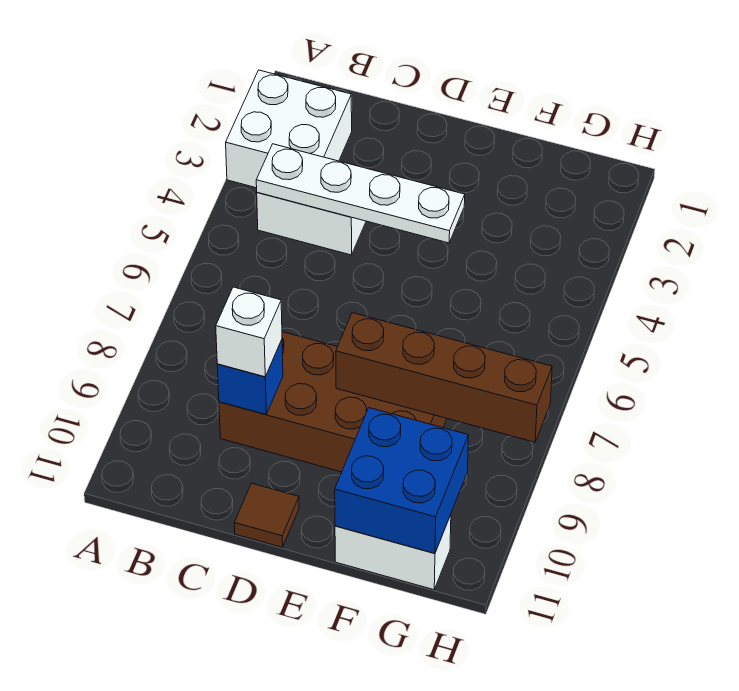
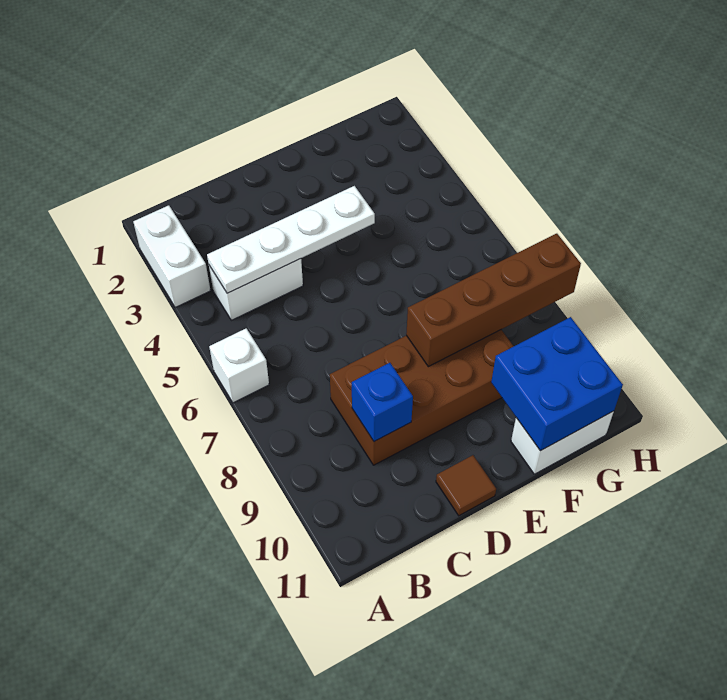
white brick A2:B3 level 1 -> white brick A2:A3 level 1
white brick C9 level 3 -> white brick A6 level 1

